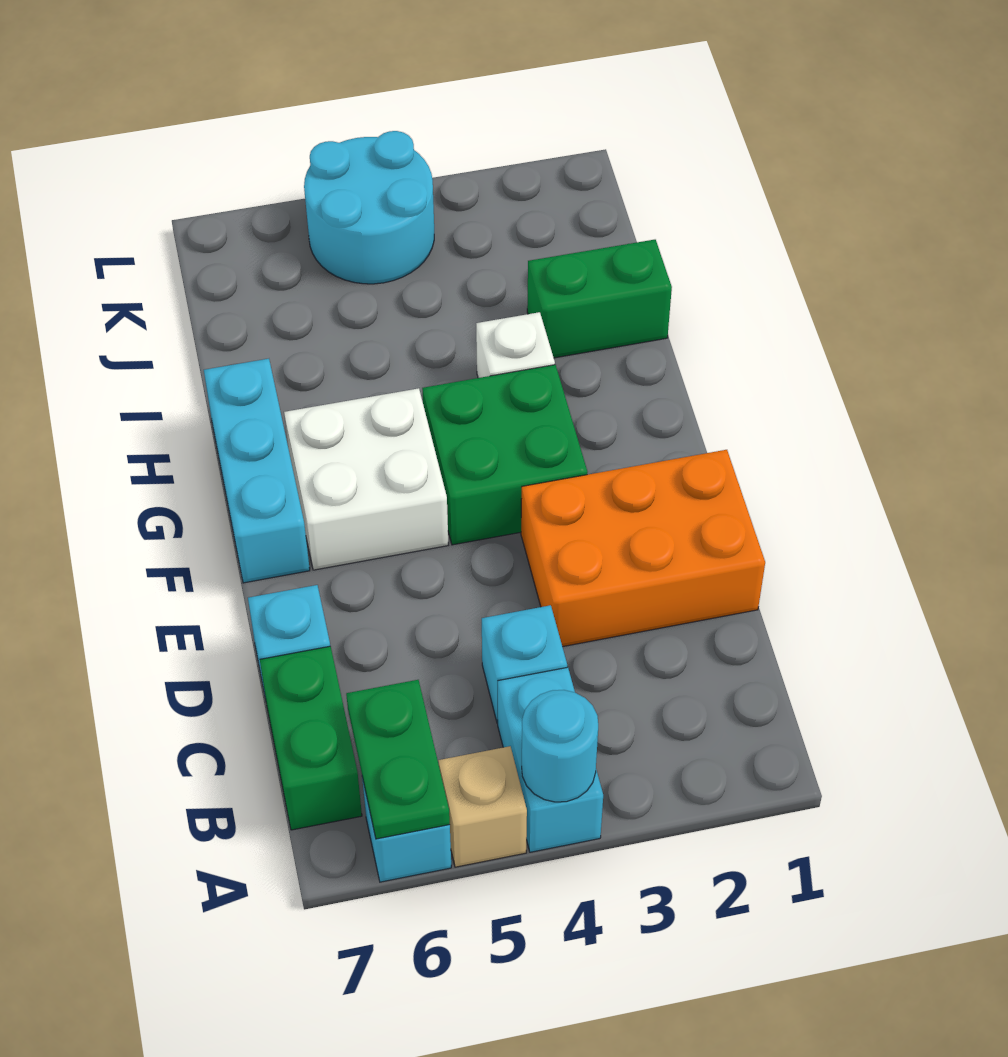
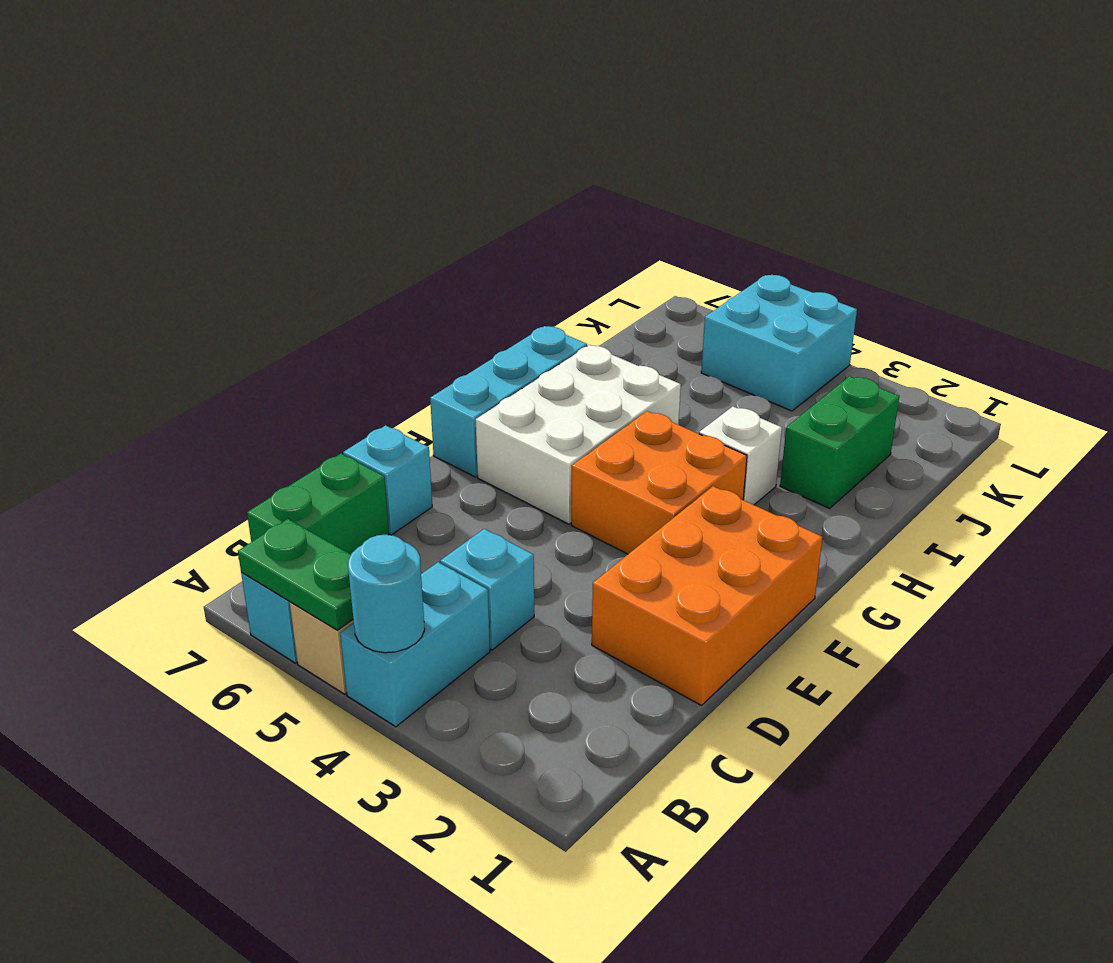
green plate A6:B6 level 2 -> green plate A5:A6 level 2
orange brick D1:E3 level 1 -> orange brick D1:F2 level 1
green brick F3:G4 level 1 -> orange brick F3:G4 level 1
white brick F5:G6 level 1 -> white brick F5:H6 level 1
green brick I1:I2 level 1 -> green brick I2:J2 level 1
cyan round brick K4:L5 level 1 -> cyan brick K4:L5 level 1

